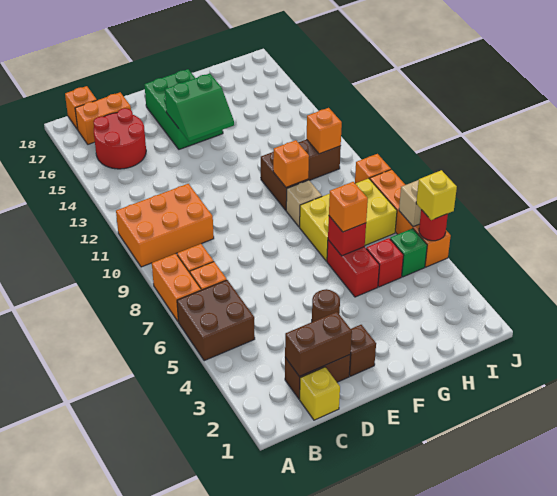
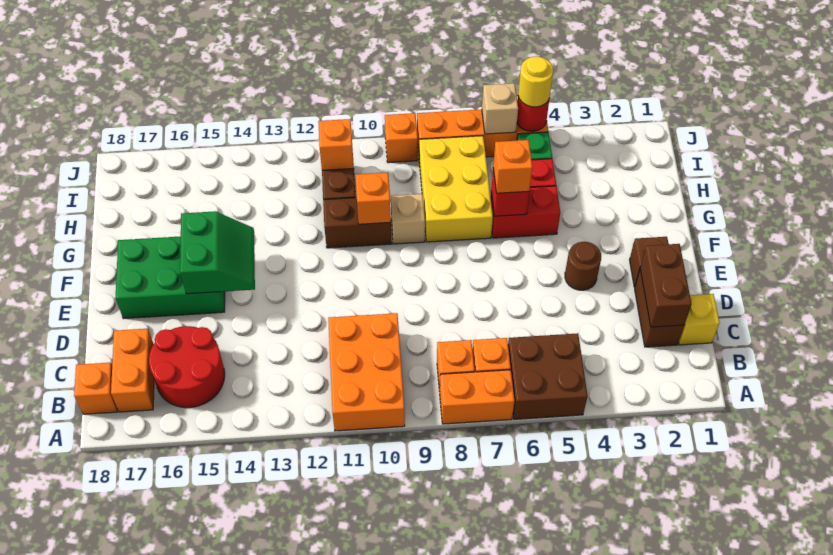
yellow brick J5 level 3 -> yellow round brick J5 level 3

